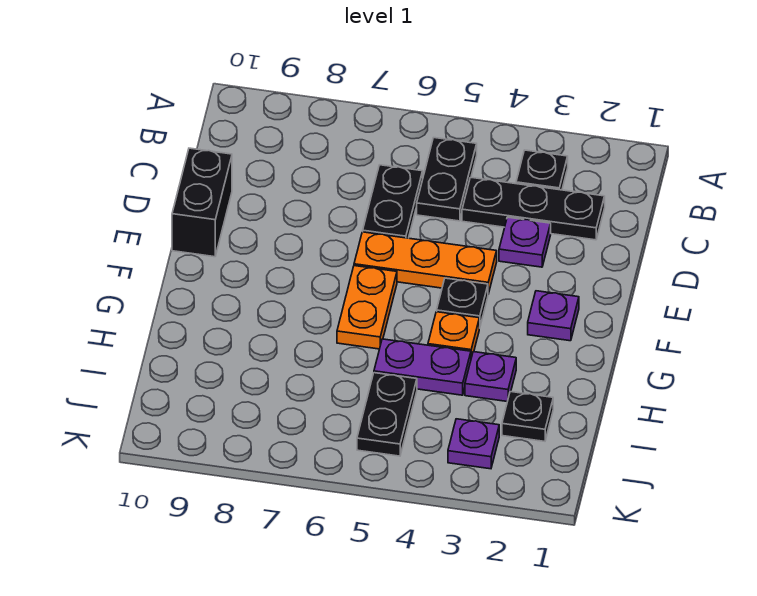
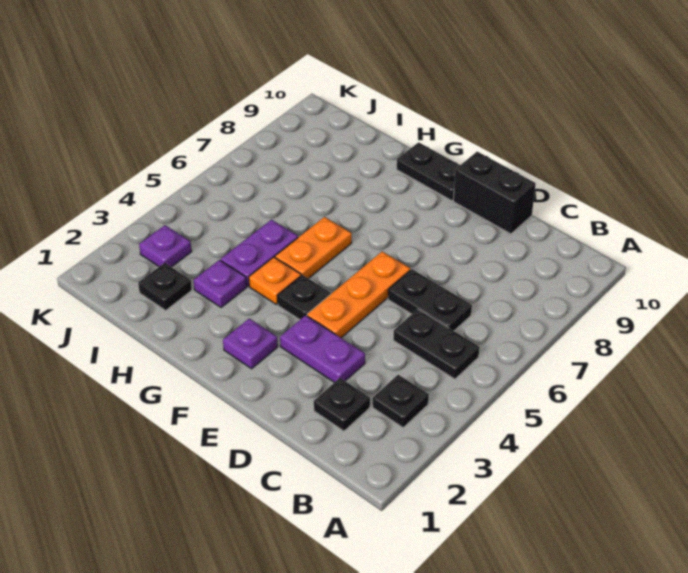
black plate C2:C4 level 1 -> black plate C2 level 1
purple plate D3 level 1 -> purple plate D3:E3 level 1
orange plate F6:G6 level 1 -> orange plate G5:G6 level 1
black plate I5:J5 level 1 -> black plate F10:G10 level 1

